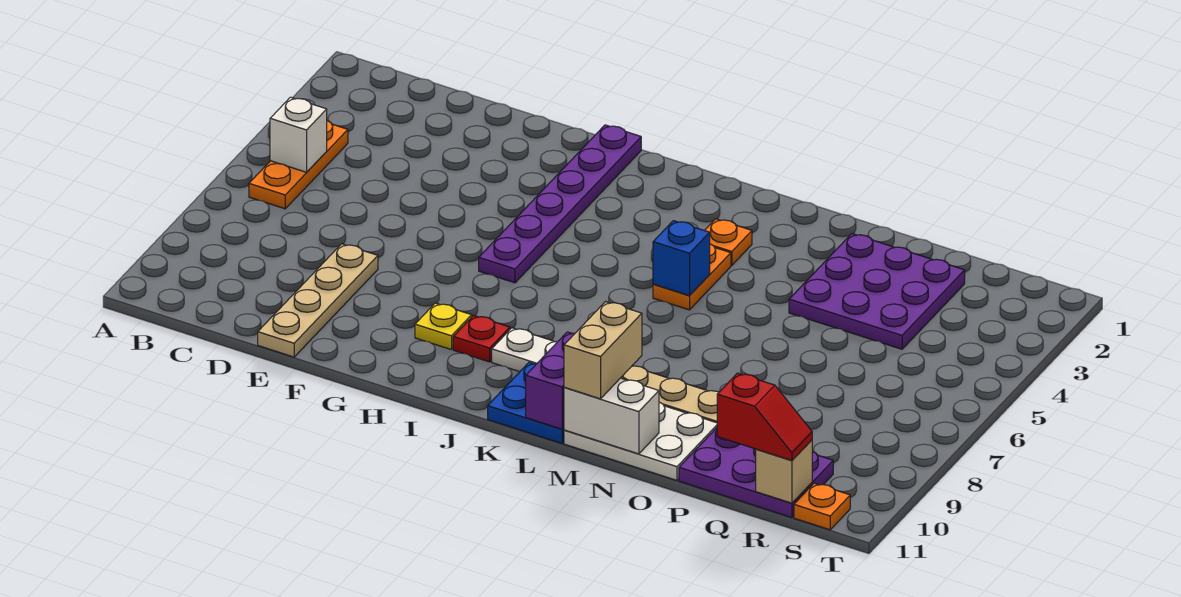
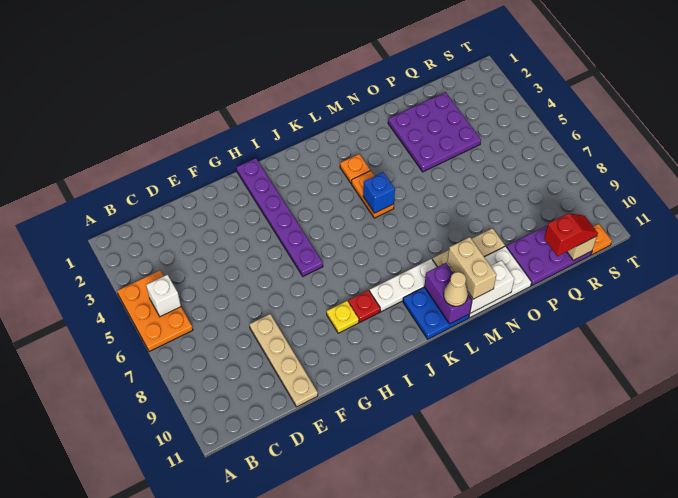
orange plate B4:B6 level 1 -> orange plate A4:B6 level 1
none -> tan cone L11 level 3

